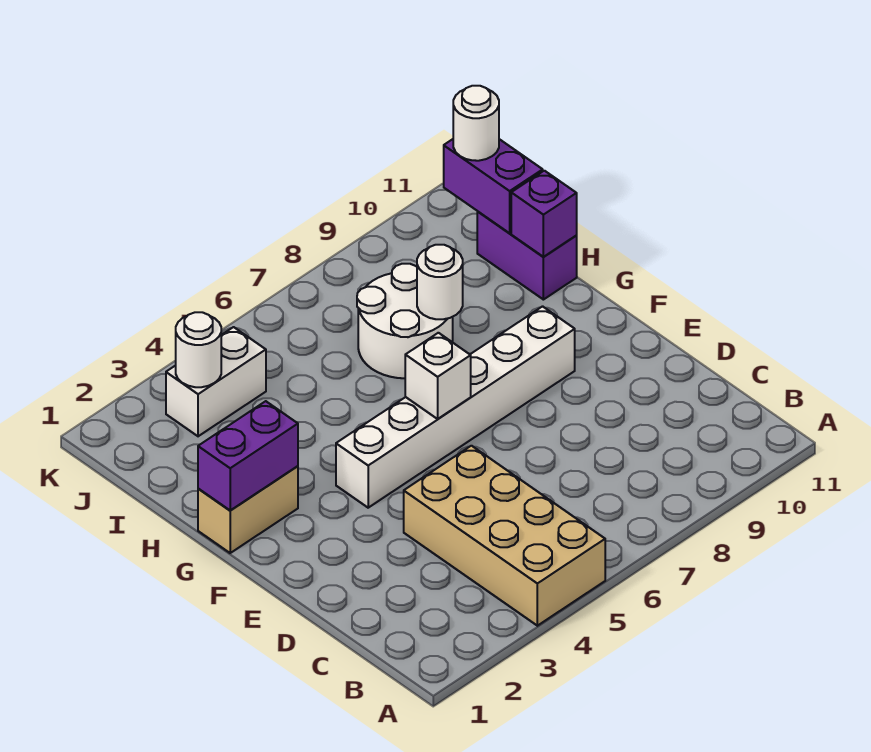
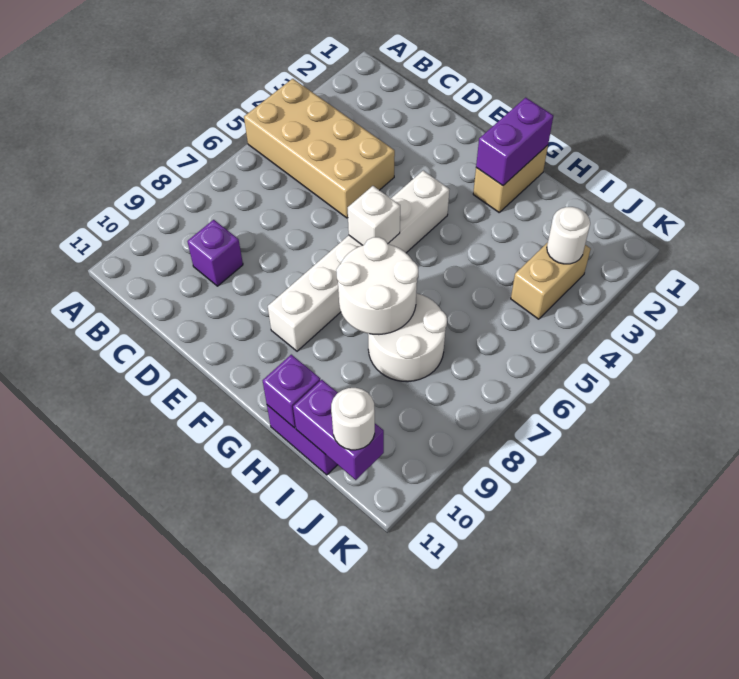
none -> purple brick C9 level 1
white round brick H8 level 2 -> white round brick G7:H8 level 2
white brick J3:J4 level 1 -> tan brick J3:J4 level 1

